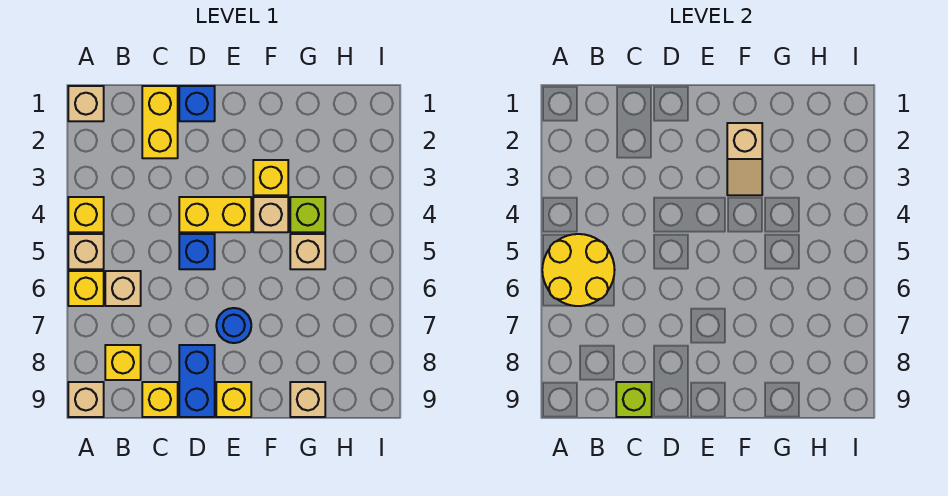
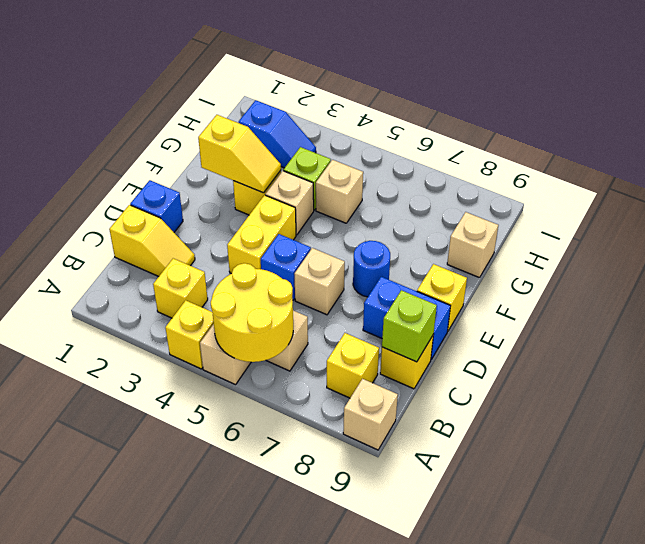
tan brick A1 level 1 -> tan brick D6 level 1
yellow brick A6 level 1 -> yellow brick B3 level 1
yellow brick C1:C2 level 1 -> yellow slope C1:C2 level 1 top 1
tan slope F2:F3 level 2 top 2 -> yellow slope F2:F3 level 2 top 2
none -> blue slope H2:H3 level 1 top 2

